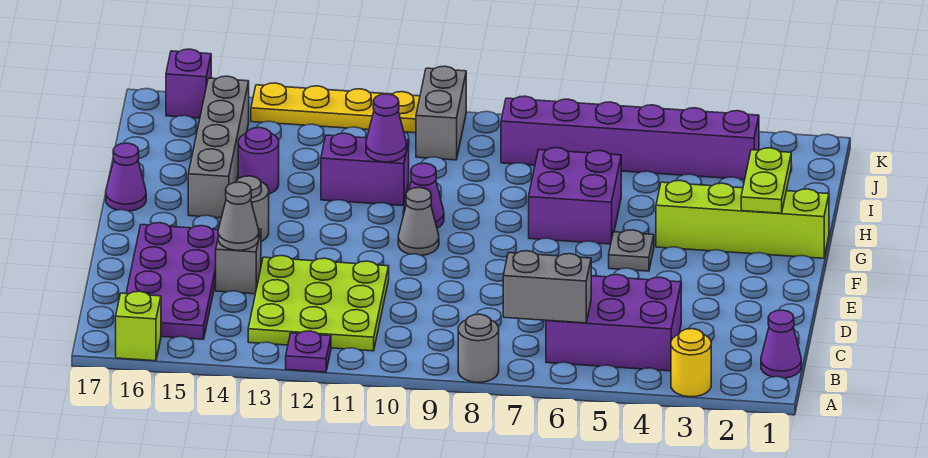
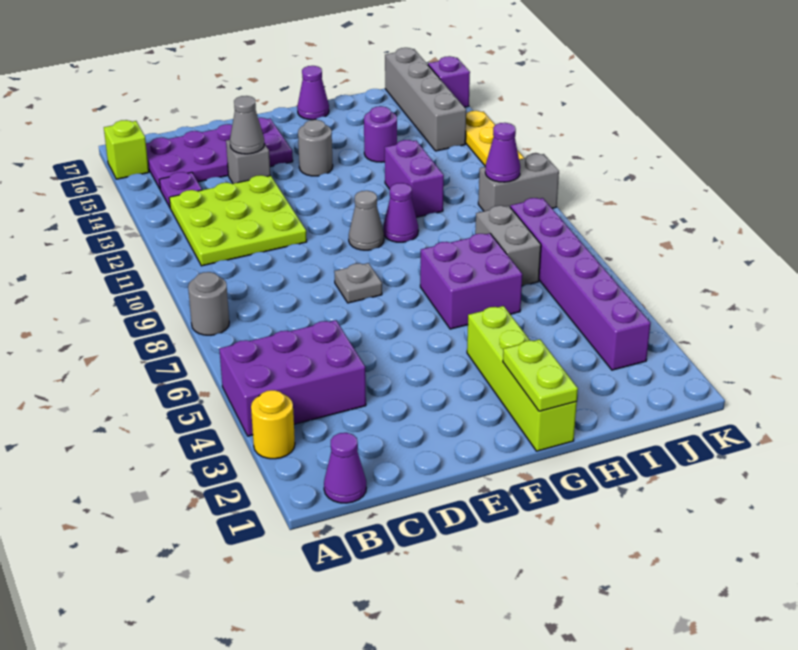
purple plate A12 level 1 -> purple plate B14 level 1
purple brick B4:C6 level 1 -> purple brick A4:C5 level 1
grey brick B6:B7 level 2 -> grey brick I7:I8 level 1
grey plate F5 level 1 -> grey plate E8 level 1
lime plate G2:H2 level 2 -> lime plate G1:G2 level 2
grey brick G15:J15 level 1 -> grey brick J14:J17 level 1
purple cone H11 level 2 -> purple cone J10 level 2

